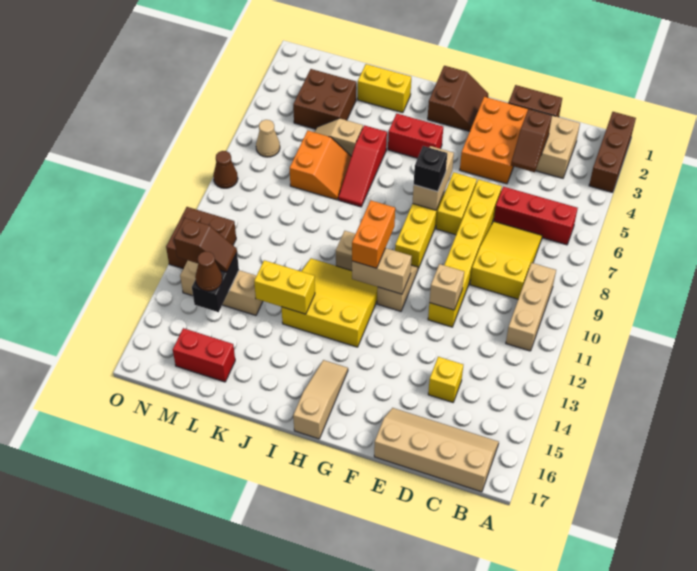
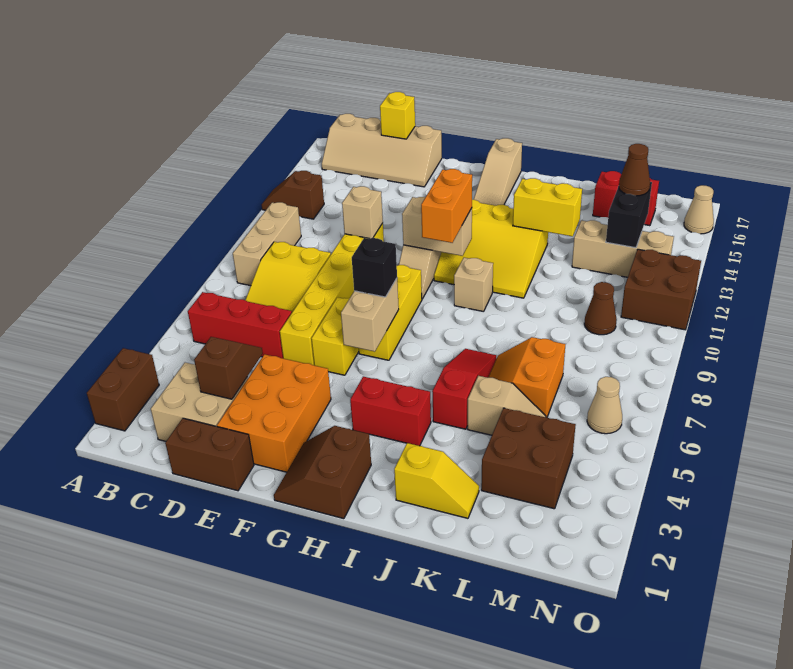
brown brick A1:A3 level 1 -> brown brick A2:A3 level 1
yellow brick D14 level 1 -> yellow brick D17 level 2
yellow brick J2:K2 level 1 -> yellow slope J2:K2 level 1 top J
brown slope M13:N13 level 3 top N -> brown slope A13:B13 level 1 top B
brown cone O8 level 1 -> brown cone M10 level 1
none -> tan cone O16 level 1

